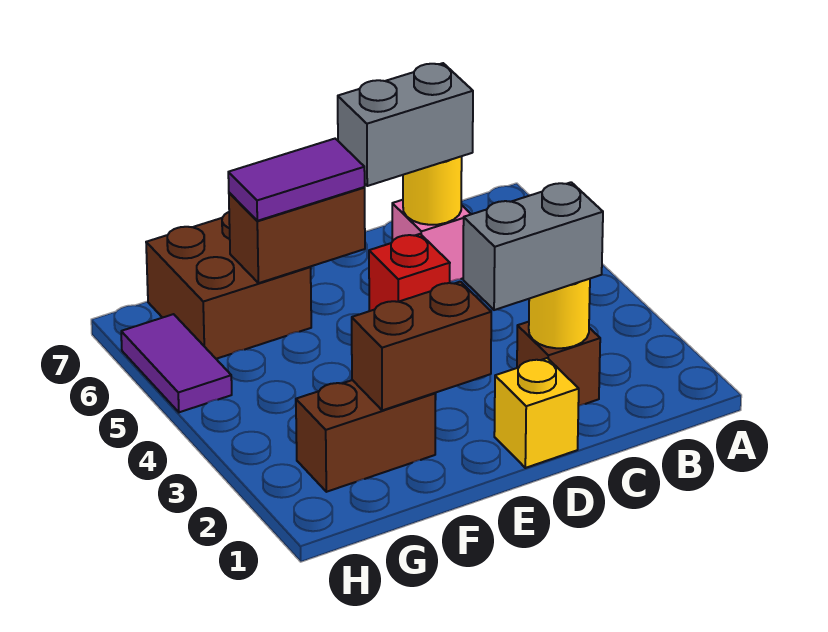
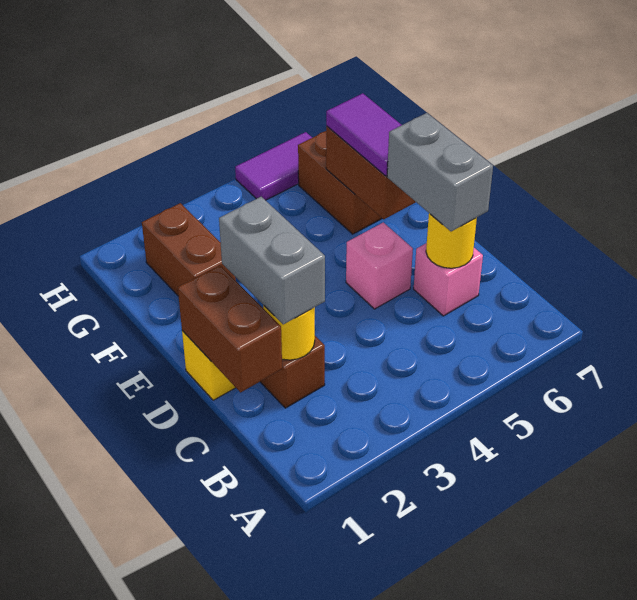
red brick D5 level 1 -> pink brick D5 level 1
brown brick E2:F2 level 2 -> brown brick C1:D1 level 2

